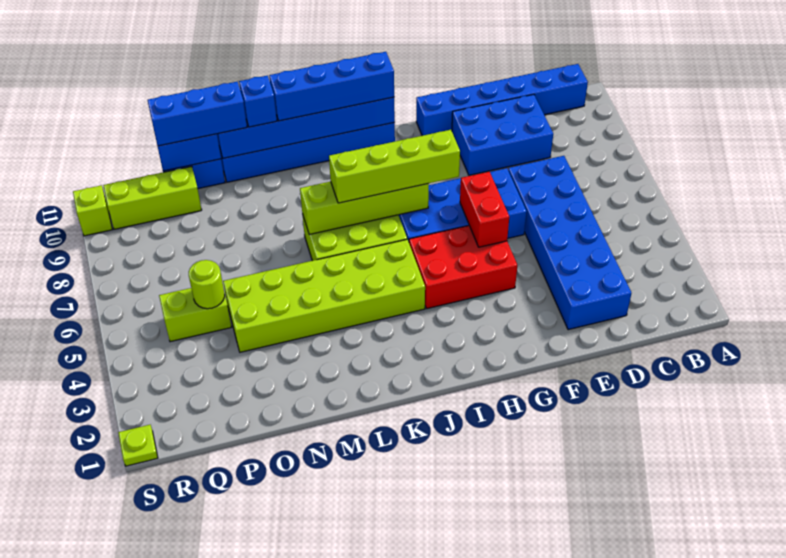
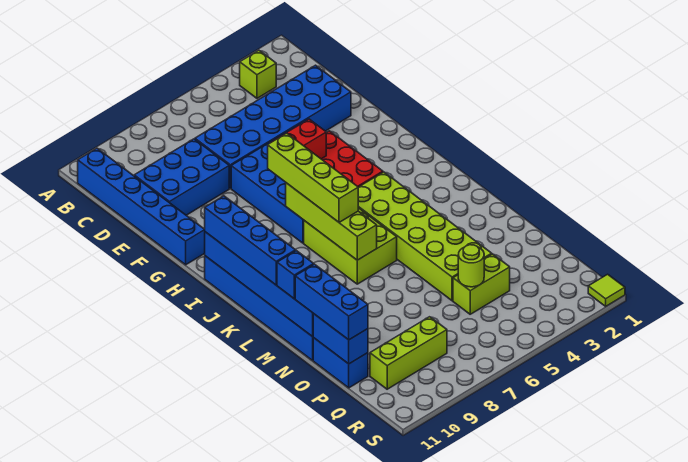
blue brick D9:F10 level 1 -> blue brick D8:E10 level 1
lime brick P5:Q5 level 1 -> lime brick P4:P5 level 1
lime brick P10:R10 level 1 -> lime brick Q8:Q10 level 1
lime plate S1 level 1 -> lime tile S1 level 1
lime brick S10 level 1 -> lime brick B3 level 1

